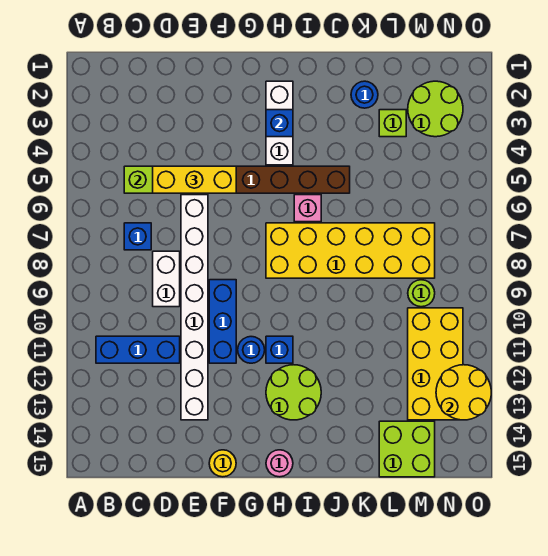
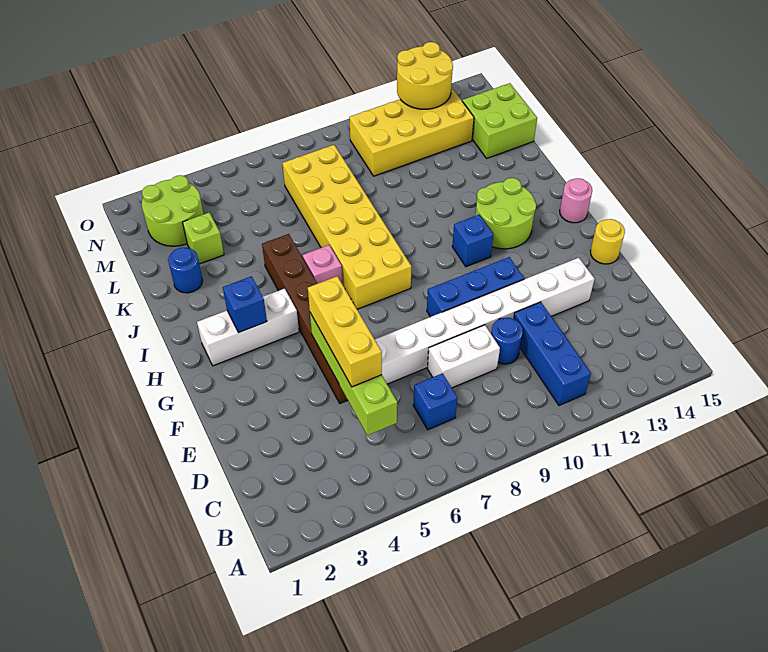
blue round brick G11 level 1 -> blue round brick D10 level 1
lime round brick M9 level 1 -> none

